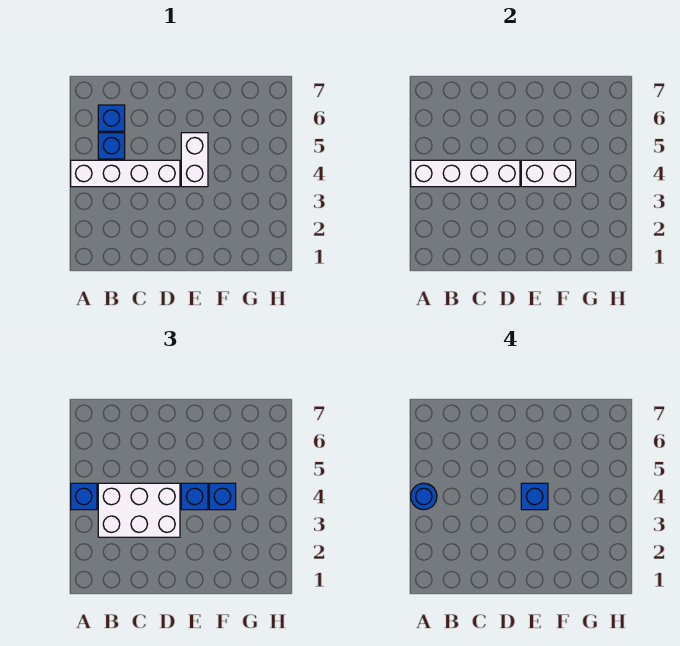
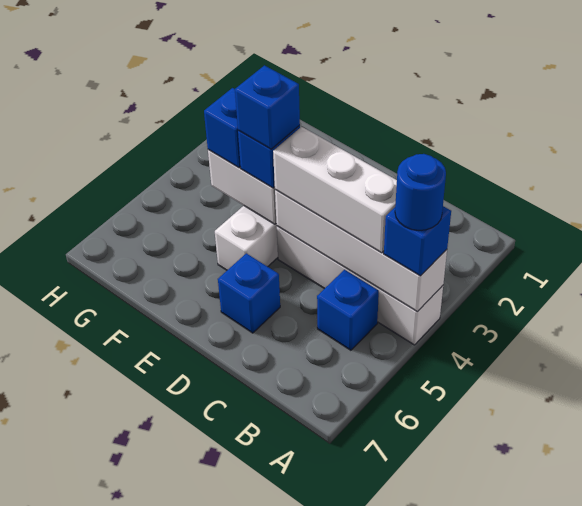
white brick B3:D4 level 3 -> white brick B4:D4 level 3
blue brick B6 level 1 -> blue brick D6 level 1

